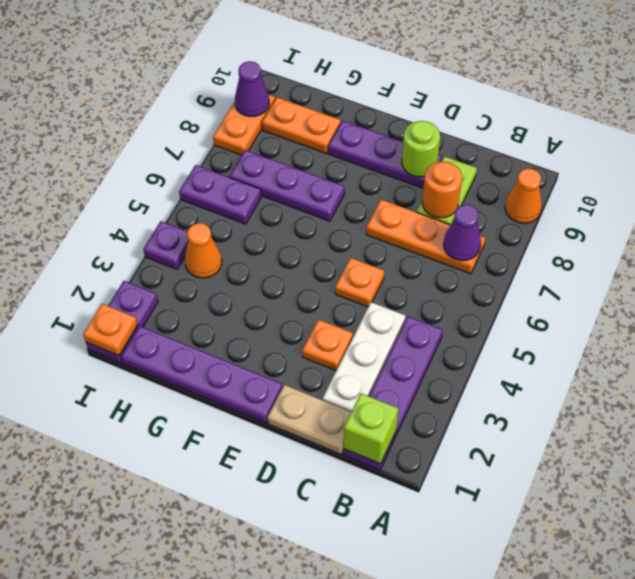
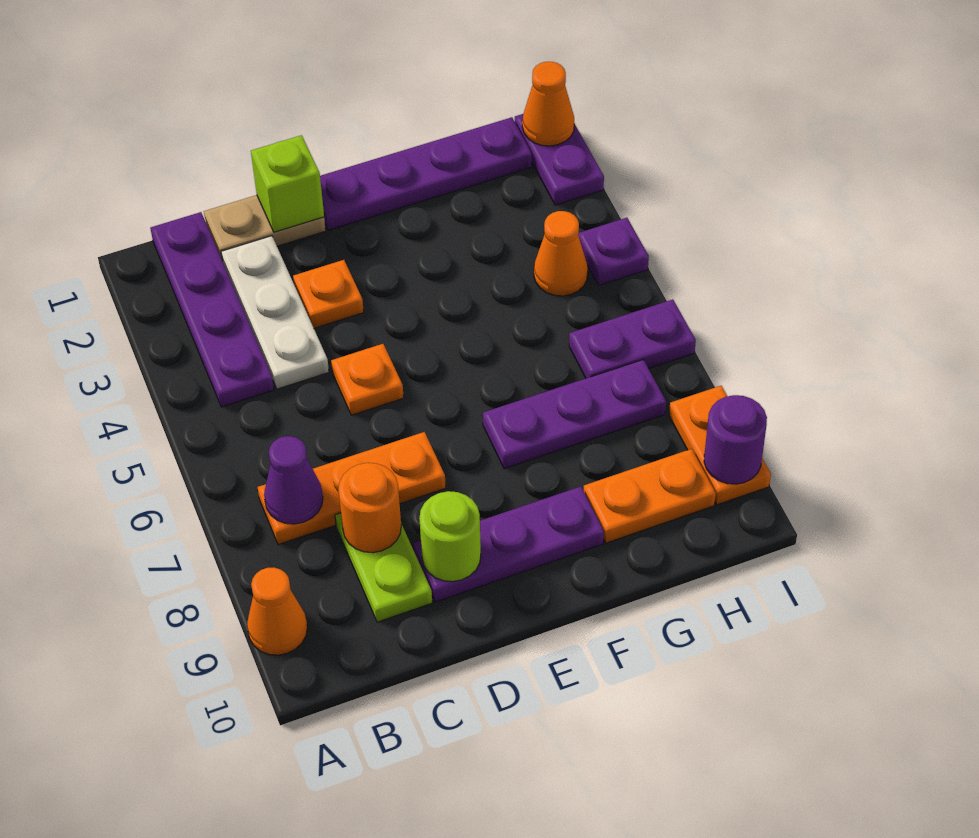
lime brick B1 level 2 -> lime brick D1 level 2
orange plate I1 level 2 -> orange cone I1 level 2
purple cone I9 level 2 -> purple round brick I9 level 2

